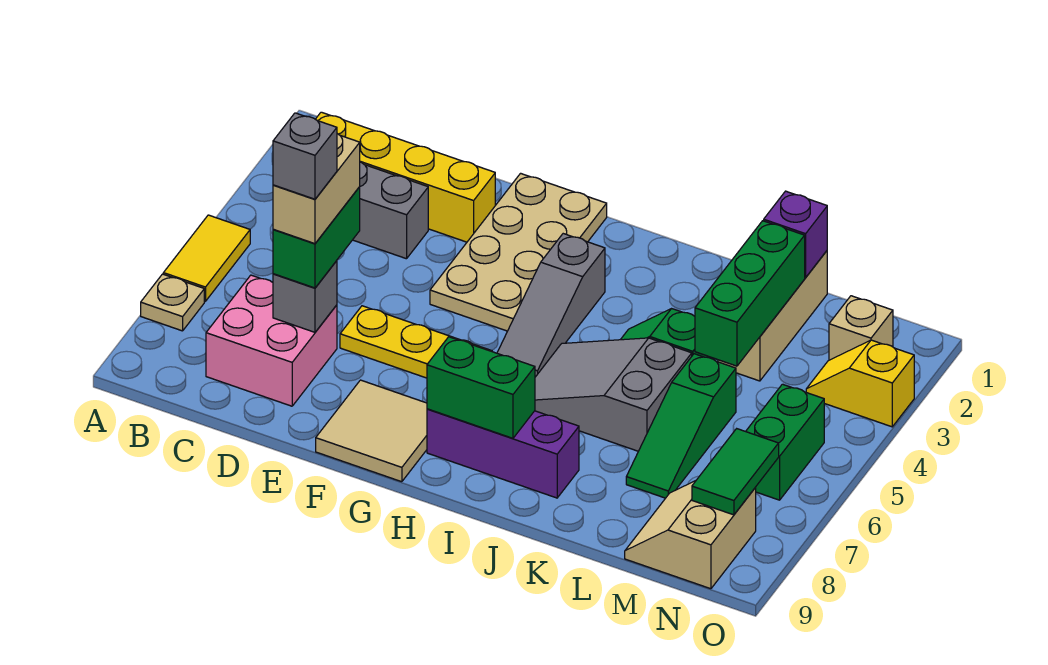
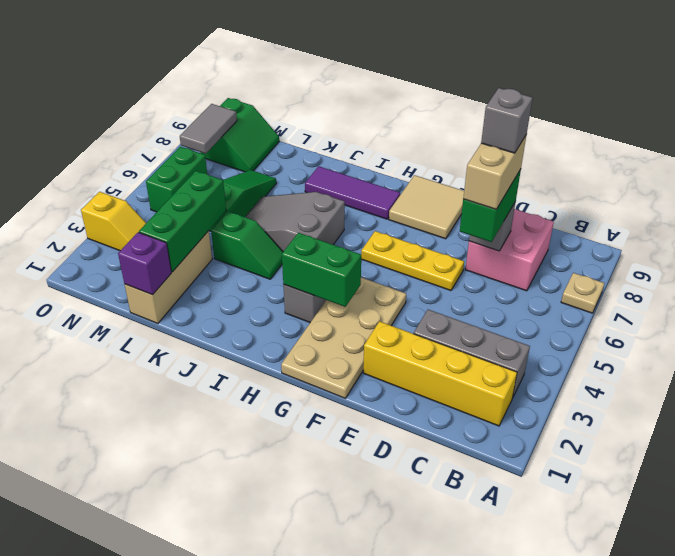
yellow tile A5:A6 level 1 -> none
purple brick H8:J8 level 1 -> purple tile H8:J8 level 1
green brick H8:I8 level 2 -> green brick G3:H3 level 2
grey slope I5:K6 level 1 top K -> grey slope I5:K6 level 1 top I
tan slope M8:N9 level 1 top N -> green slope M8:N9 level 1 top N
tan brick N2 level 1 -> none
green tile N7:N8 level 2 -> grey tile N7:N8 level 2

